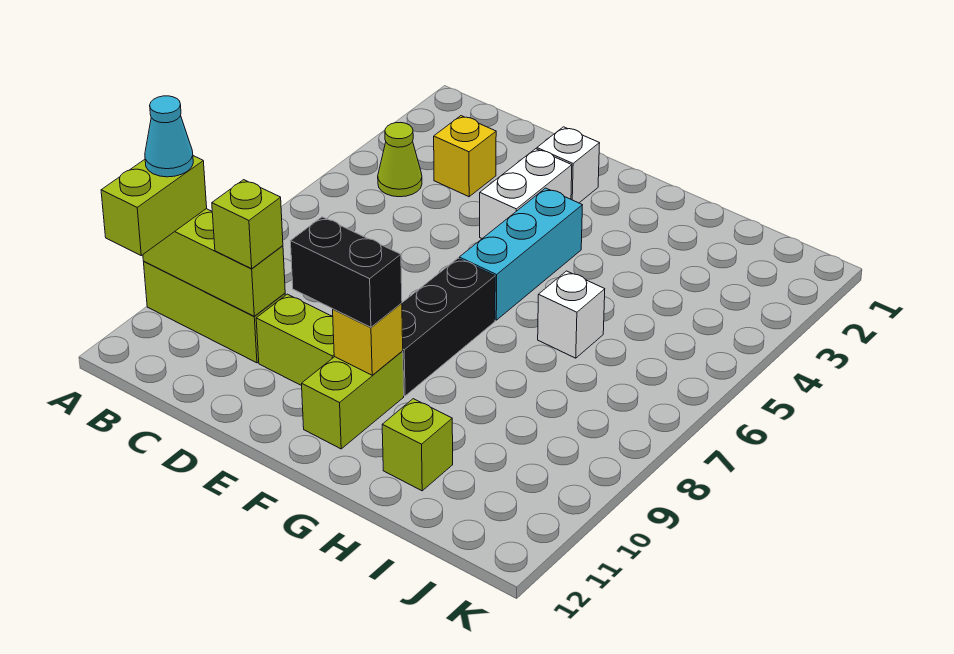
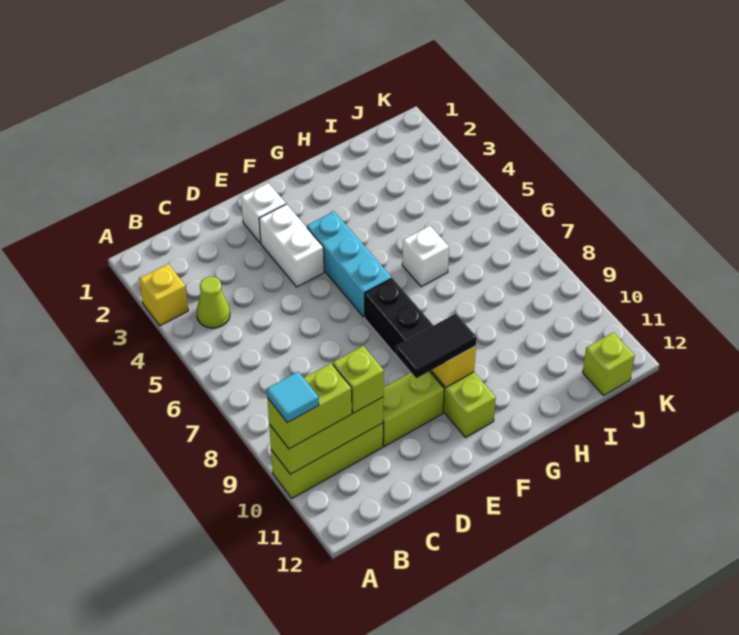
lime brick A10:A11 level 3 -> lime brick A10:B10 level 3
cyan cone A10 level 4 -> cyan tile A10 level 4
yellow brick C3 level 1 -> yellow brick A3 level 1
black brick E10:F10 level 3 -> black tile E10:F10 level 3
lime brick H11 level 1 -> lime brick J12 level 1

